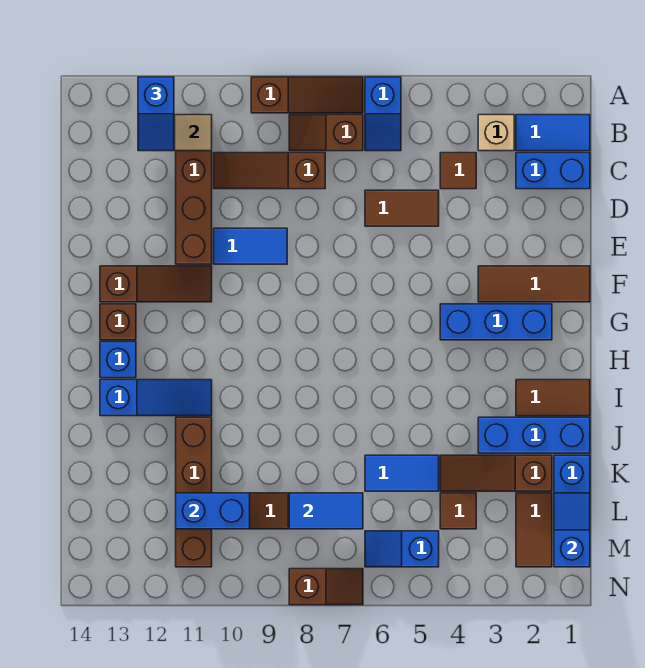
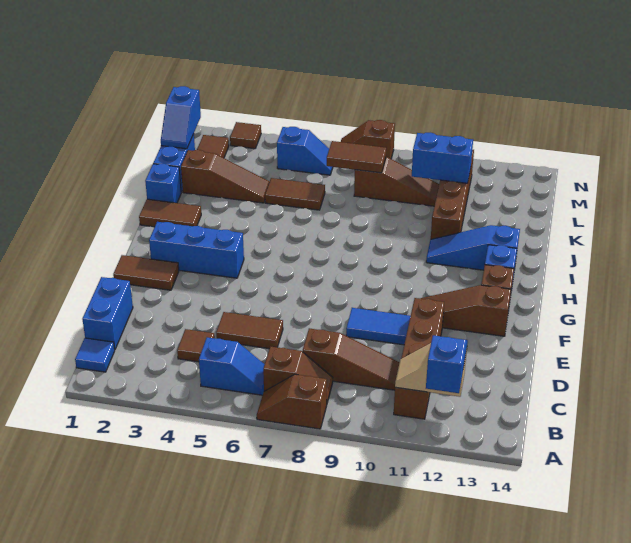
blue slope A6:B6 level 1 top A -> blue slope B5:B6 level 1 top 5
brown slope A7:A9 level 1 top 9 -> brown slope A7:A8 level 1 top 8
blue tile B1:B2 level 1 -> blue tile B1 level 1
tan brick B3 level 1 -> none
blue brick C1:C2 level 1 -> blue brick C1:D1 level 1
brown tile F1:F3 level 1 -> brown tile F1:F2 level 1
blue brick J1:J3 level 1 -> blue brick J1 level 1
blue tile K5:K6 level 1 -> brown tile K5:K6 level 1
brown tile L4 level 1 -> brown tile N3 level 1
blue tile L7:L8 level 2 -> brown tile L7:L8 level 2

